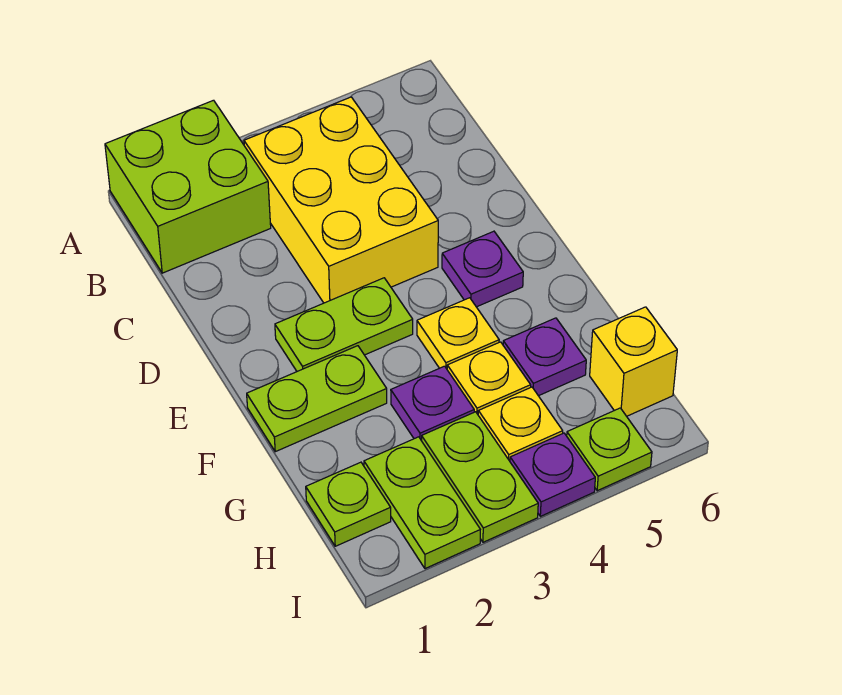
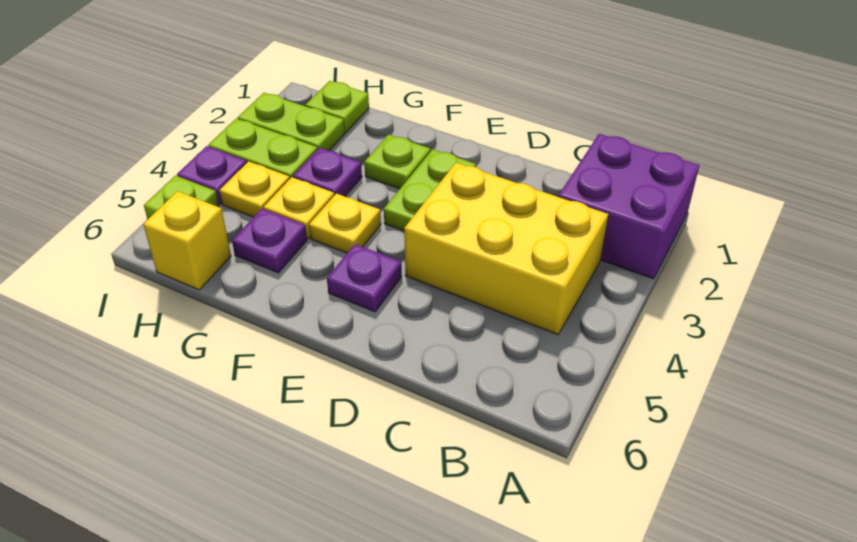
lime brick A1:B2 level 1 -> purple brick A1:B2 level 1
lime plate F1:F2 level 1 -> lime plate F2 level 1

